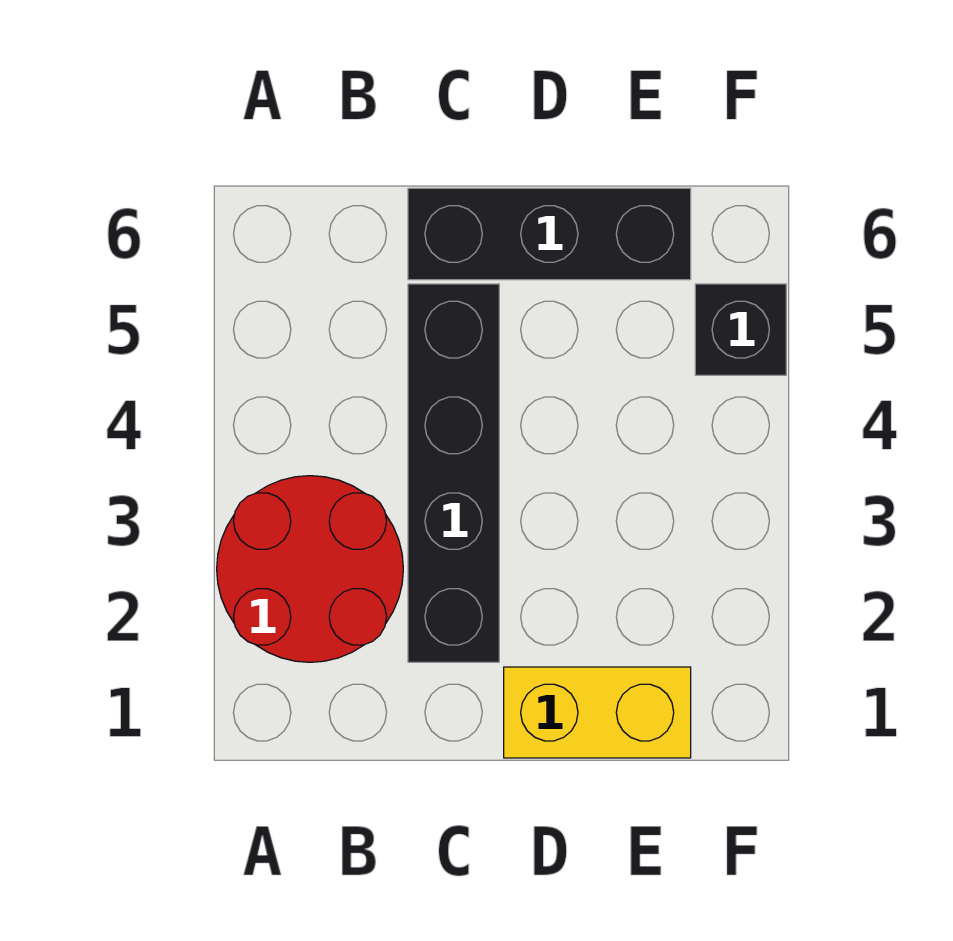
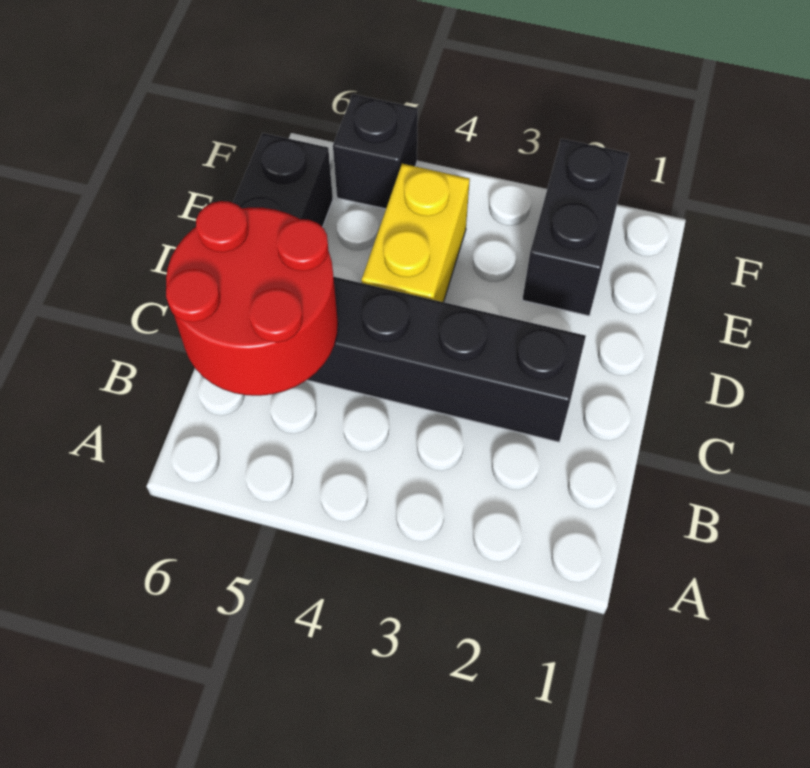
red round brick A2:B3 level 1 -> red round brick B5:C6 level 2
yellow brick D1:E1 level 1 -> yellow brick D4:E4 level 1
none -> black brick E2:F2 level 1

